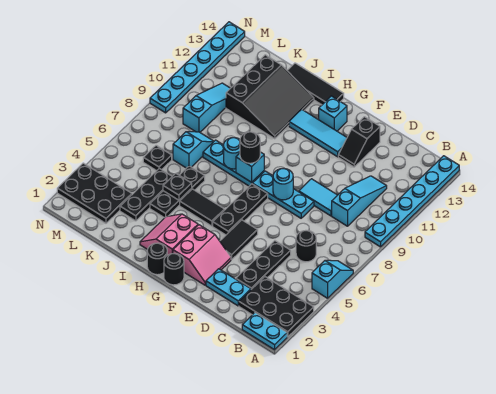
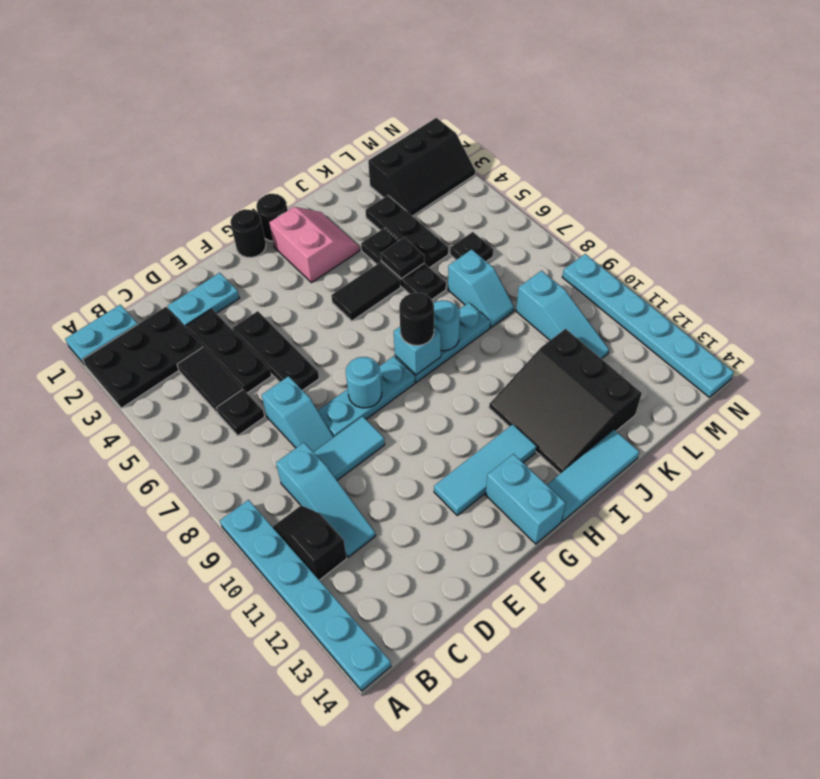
cyan slope A5:A6 level 1 top 5 -> cyan slope D7:D8 level 1 top 7
black round brick C6 level 1 -> black plate C6 level 1
black slope E12:E13 level 1 top 13 -> black slope B10:B11 level 1 top 11
pink slope F2:G3 level 1 top G -> none
black tile F4:F5 level 1 -> black tile C4:C5 level 1
black plate G5:G7 level 1 -> black plate E4:E6 level 1
cyan brick G13 level 1 -> cyan brick G13:G14 level 1
black tile H14:J14 level 1 -> cyan tile H14:J14 level 1
black plate L2:N3 level 1 -> black slope L2:N3 level 1 top 2

